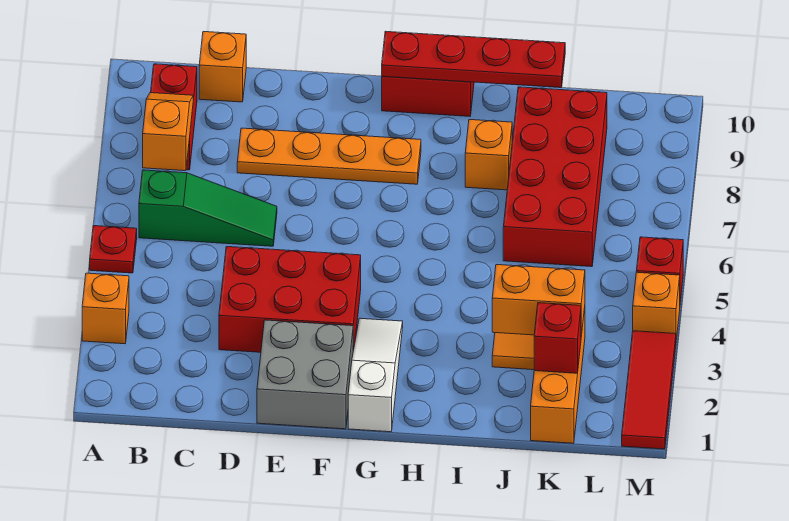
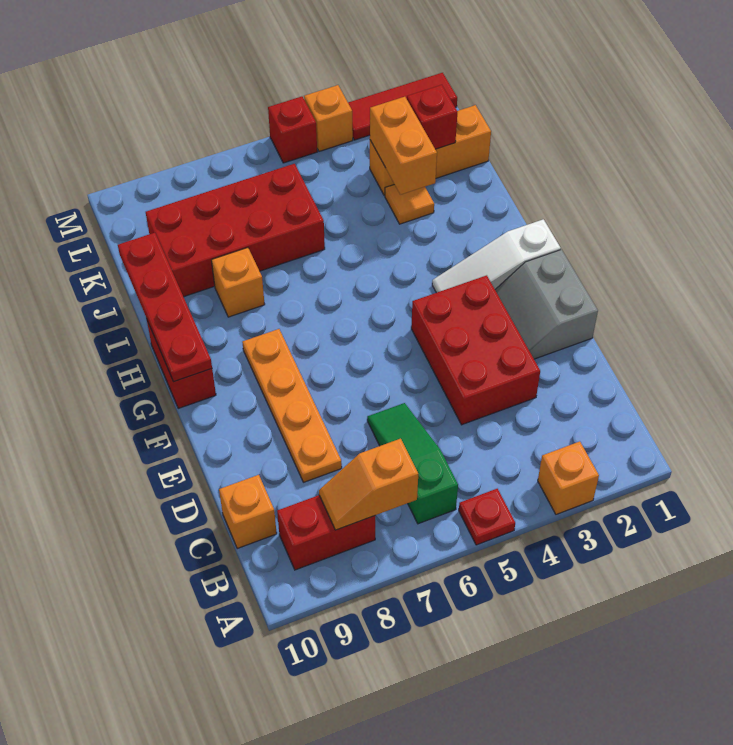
grey brick E1:F2 level 1 -> grey slope E1:F2 level 1 top 1

